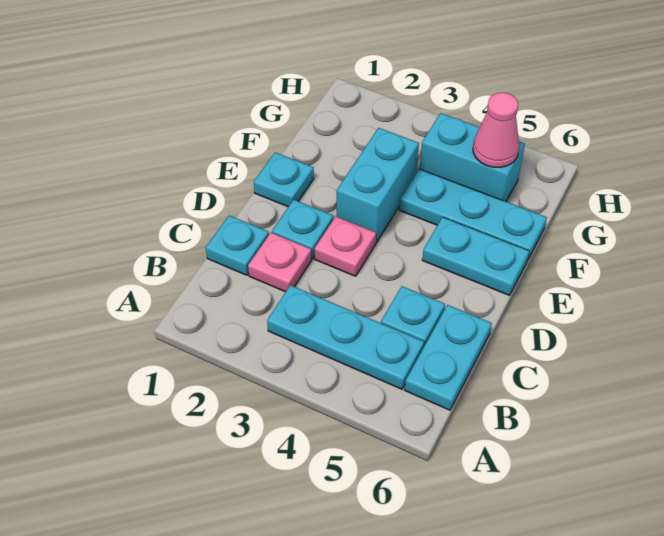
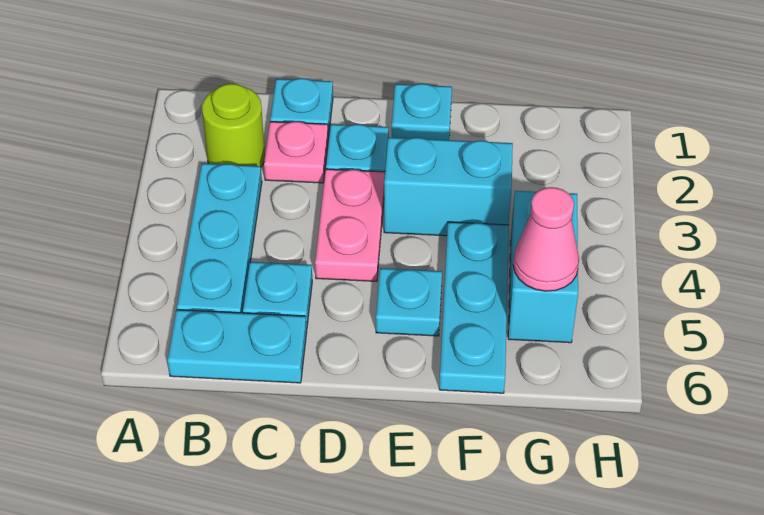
none -> lime round brick B2 level 1
pink plate D3 level 1 -> pink plate D3:D4 level 1
cyan plate E5:E6 level 1 -> cyan plate E5 level 1

